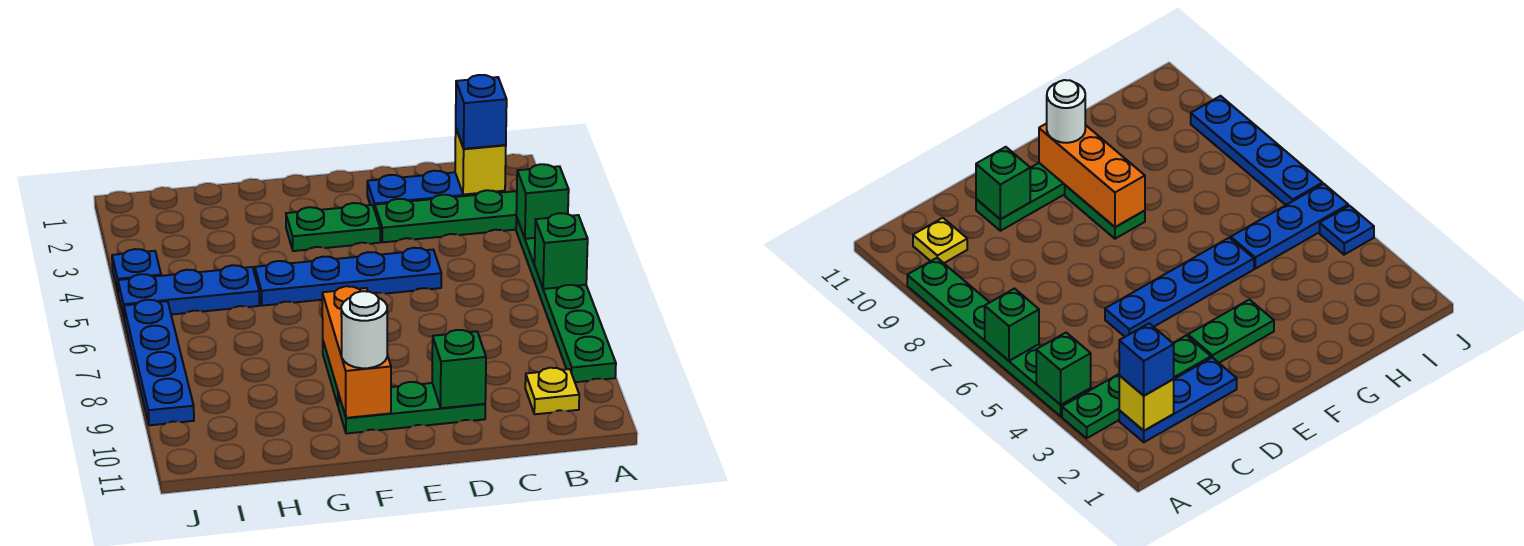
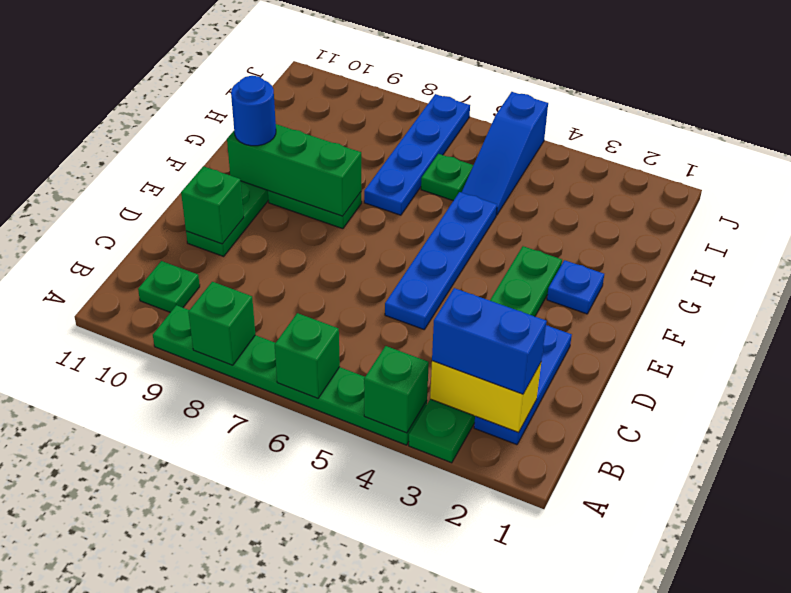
none -> green brick A8 level 2
yellow brick B2 level 2 -> yellow brick B2:B3 level 2
blue brick B2 level 3 -> blue brick B2:B3 level 3
yellow plate B10 level 1 -> green plate B10 level 1
orange brick F8:F10 level 2 -> green brick F8:F10 level 2
white round brick F10 level 3 -> blue round brick F10 level 3
blue plate H5:J5 level 1 -> blue slope H5:J5 level 1 top J
none -> green plate H6 level 1
blue plate J4 level 1 -> blue plate F2 level 1
blue plate J6:J9 level 1 -> blue plate G7:J7 level 1

